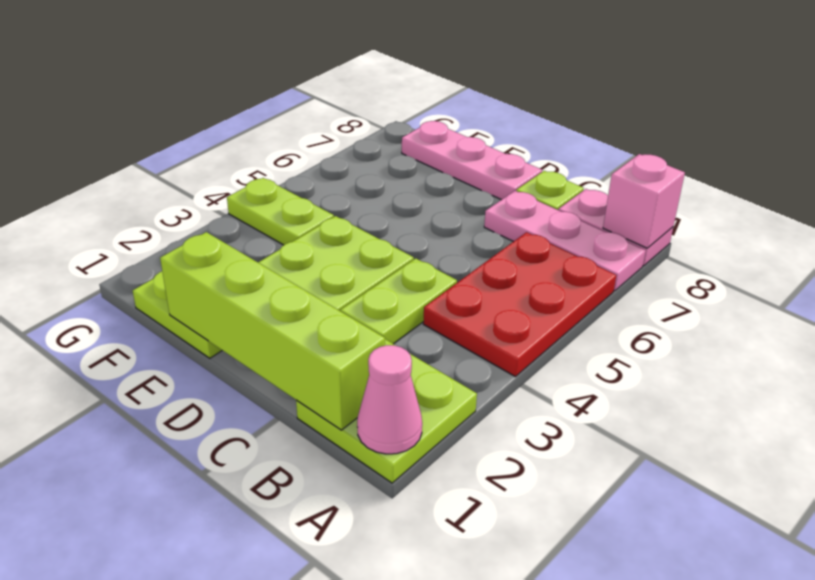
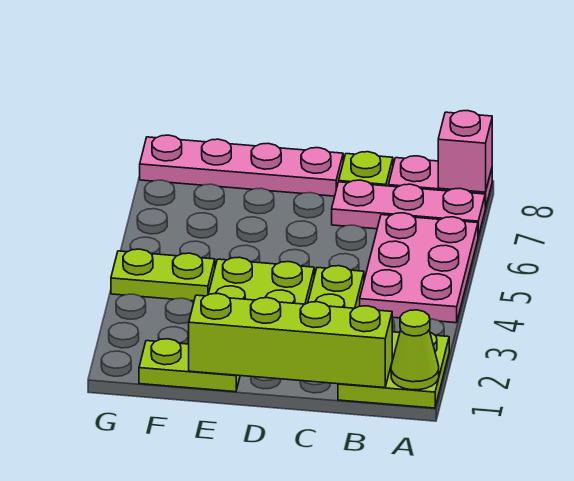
pink cone A1 level 2 -> lime cone A1 level 2
red plate A4:B6 level 1 -> pink plate A4:B6 level 1
pink plate D8:F8 level 1 -> pink plate D8:G8 level 1

